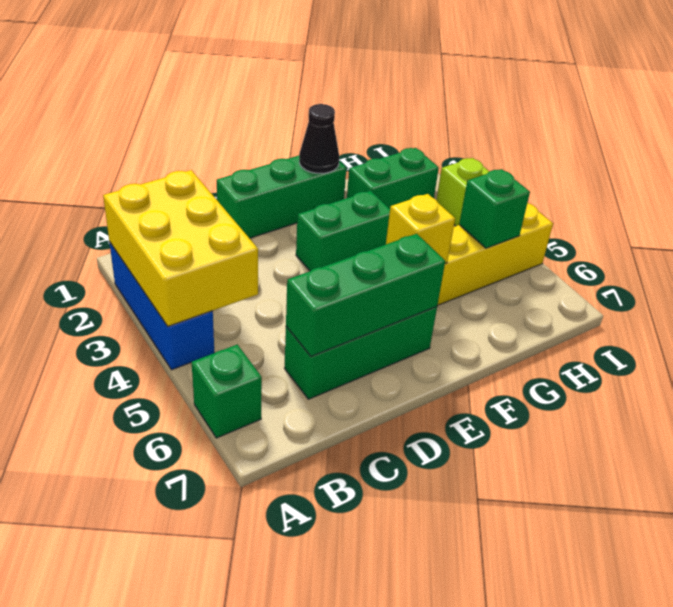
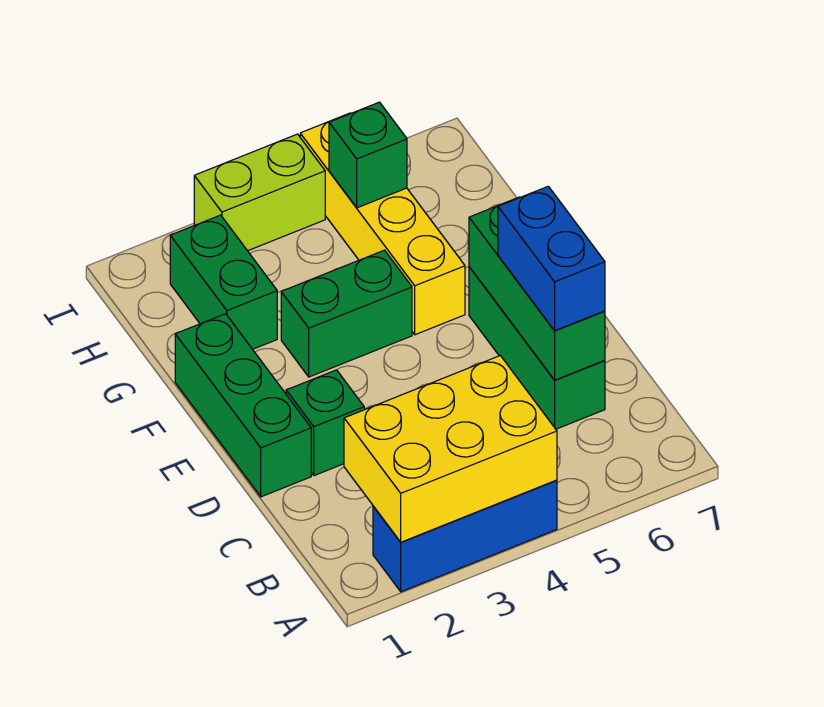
green brick A6 level 1 -> green brick D2 level 1
none -> blue brick C6:D6 level 3
green brick E3:F3 level 1 -> green brick F3:F4 level 1
black cone F1 level 2 -> none
yellow brick F5 level 2 -> none

